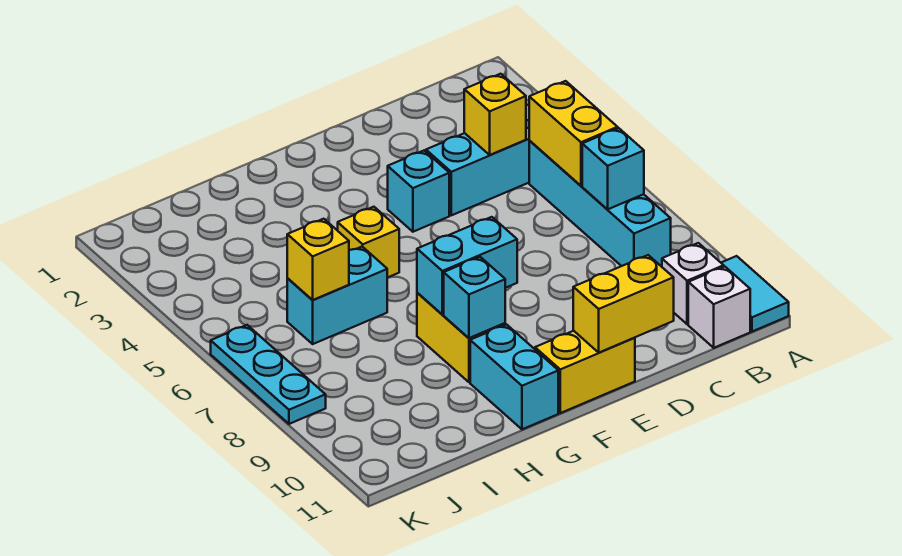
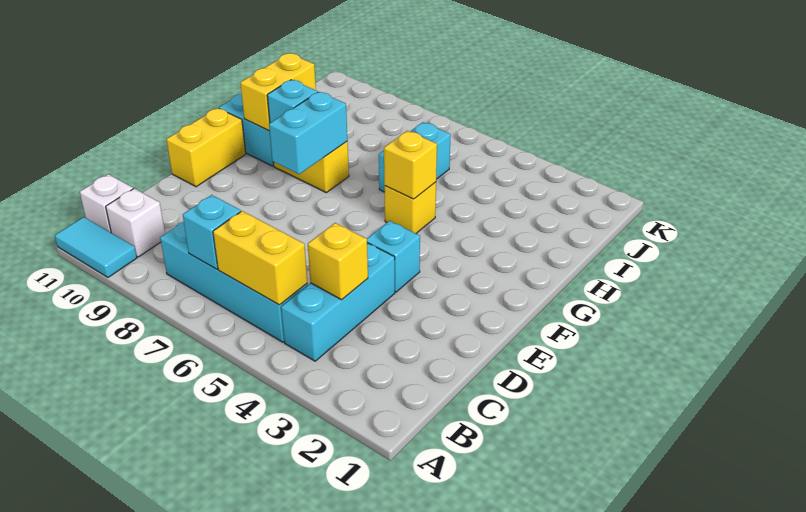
yellow brick D11:E11 level 2 -> yellow brick G10:H10 level 2
yellow brick I6 level 2 -> yellow brick G5 level 2
cyan plate K6:K8 level 1 -> none

